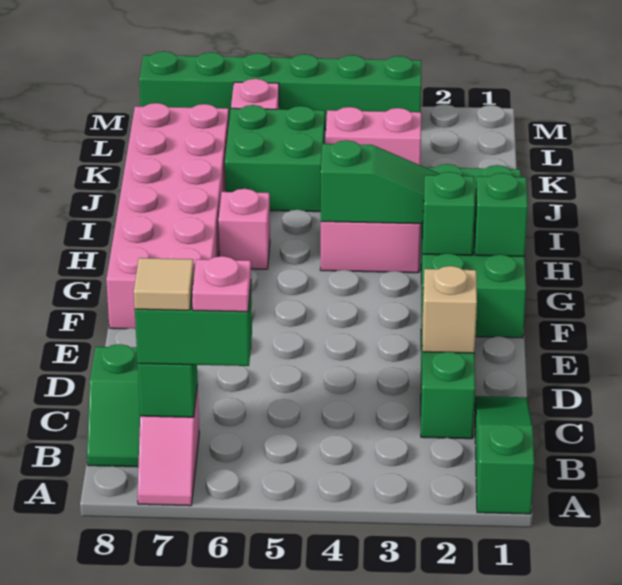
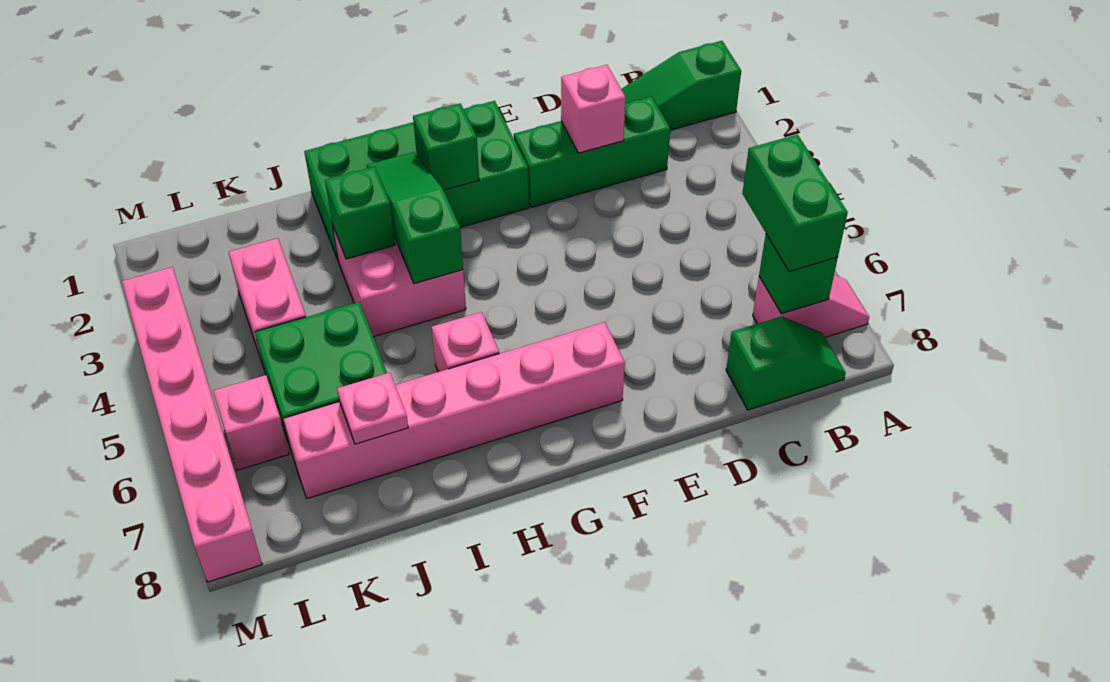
pink plate B6 level 4 -> pink plate J7 level 2
tan tile B7 level 4 -> none
tan brick D2 level 2 -> pink brick D2 level 2
pink brick F7:K8 level 1 -> pink brick F7:K7 level 1
green brick G1 level 2 -> green brick I3 level 2
green brick M3:M8 level 1 -> pink brick M3:M8 level 1

